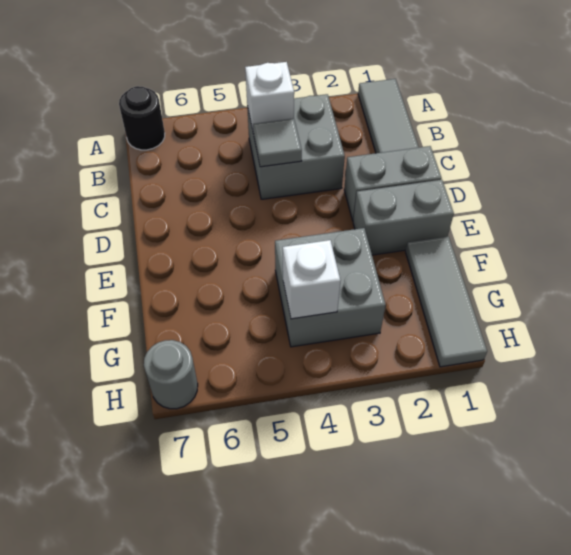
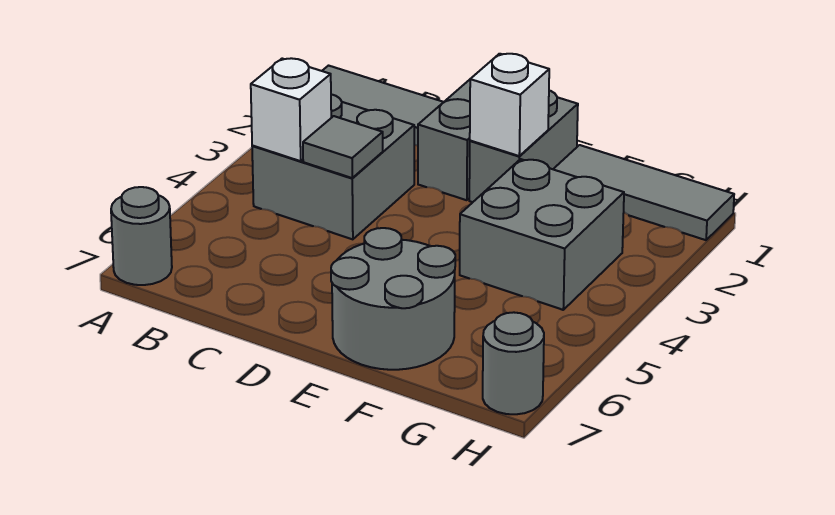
black round brick A7 level 1 -> grey round brick A7 level 1
none -> grey round brick E6:F7 level 1
white brick G4 level 2 -> white brick E2 level 2

